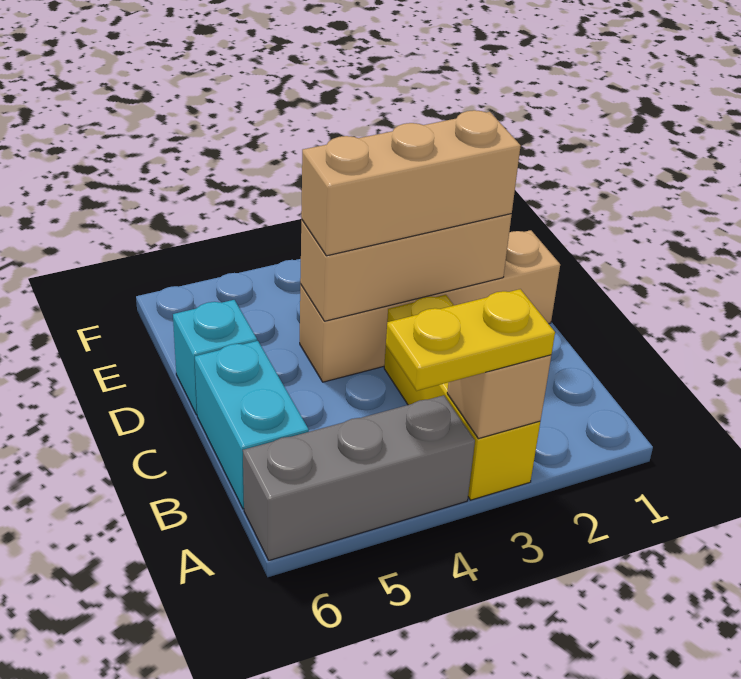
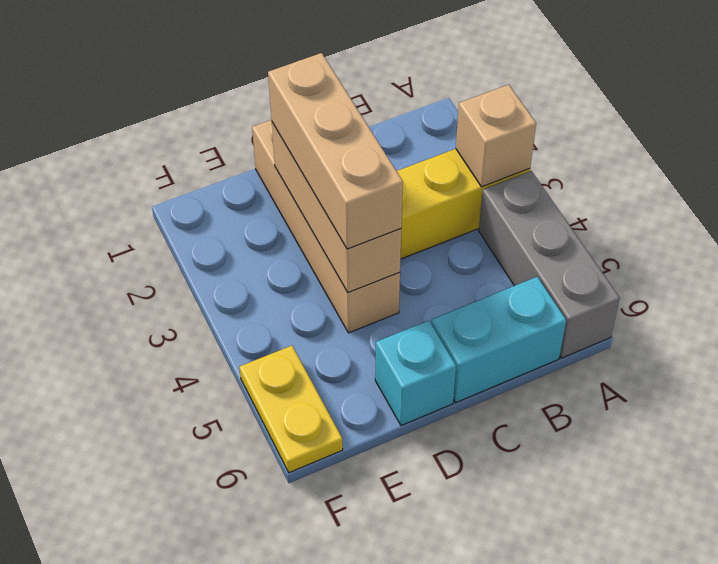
yellow plate A3:A4 level 3 -> yellow plate F5:F6 level 1

